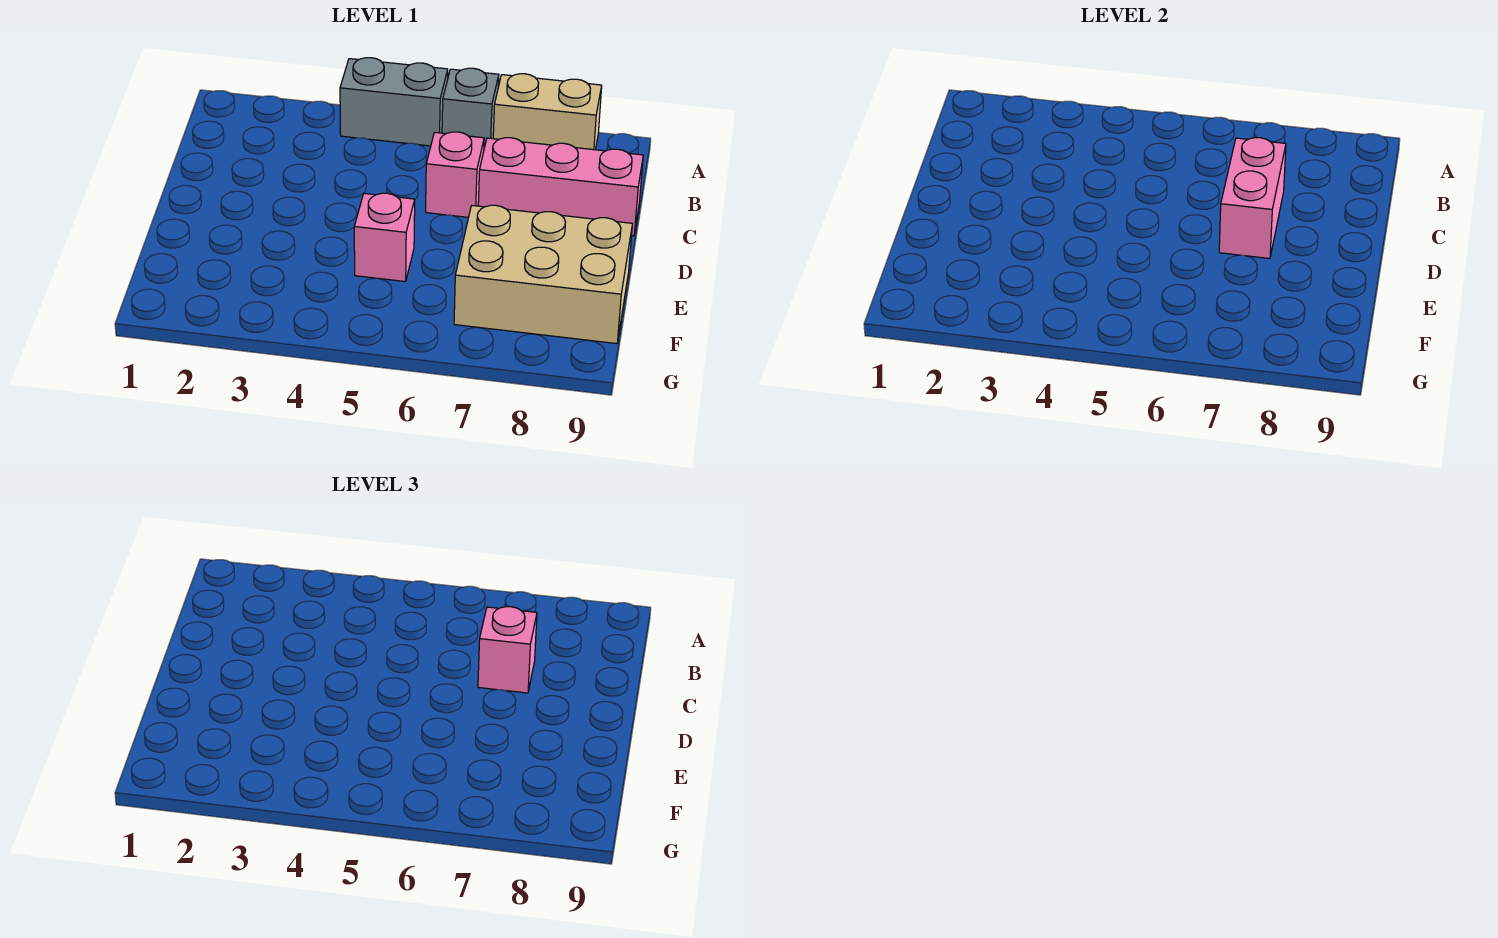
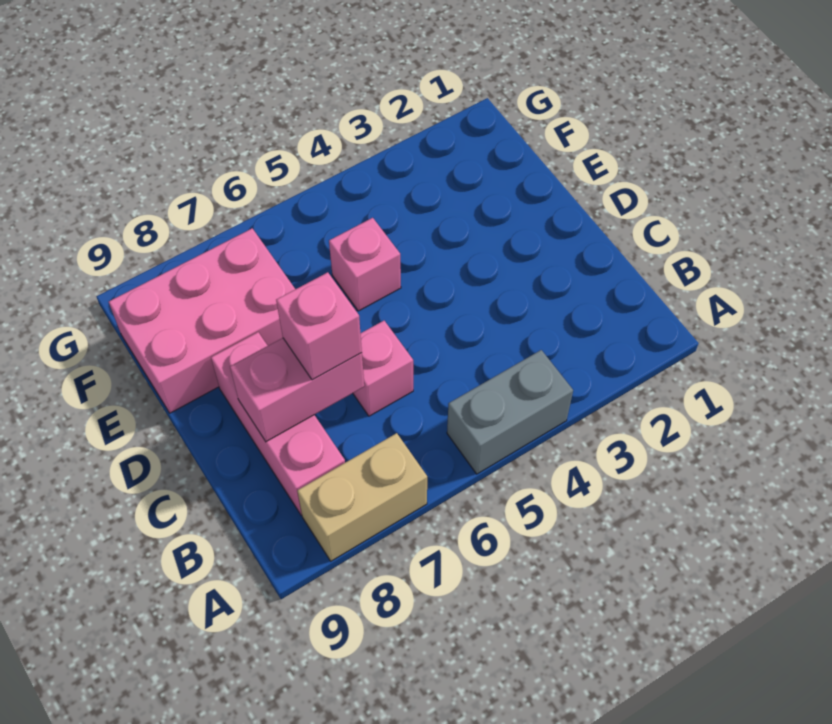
grey brick A6 level 1 -> none
pink brick C7:C9 level 1 -> pink brick B8:D8 level 1
pink brick C7:D7 level 2 -> pink brick C7:C8 level 2
tan brick E7:F9 level 1 -> pink brick E7:F9 level 1

